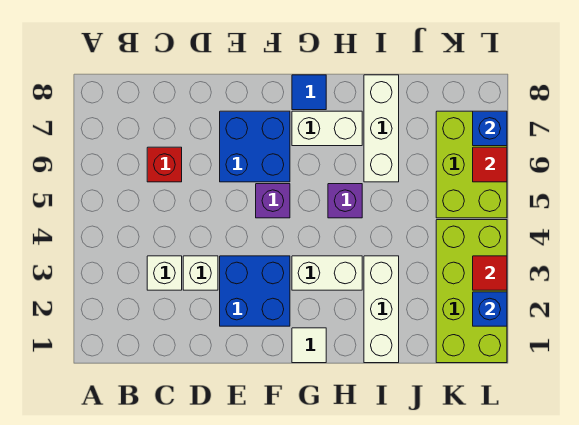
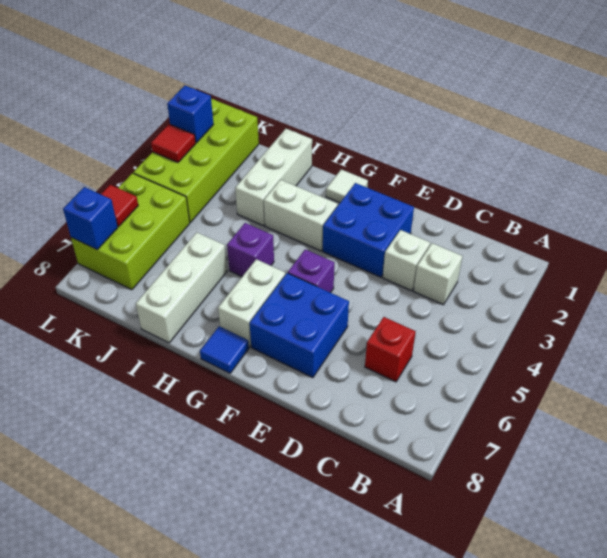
white brick G7:H7 level 1 -> white brick G6:G7 level 1

